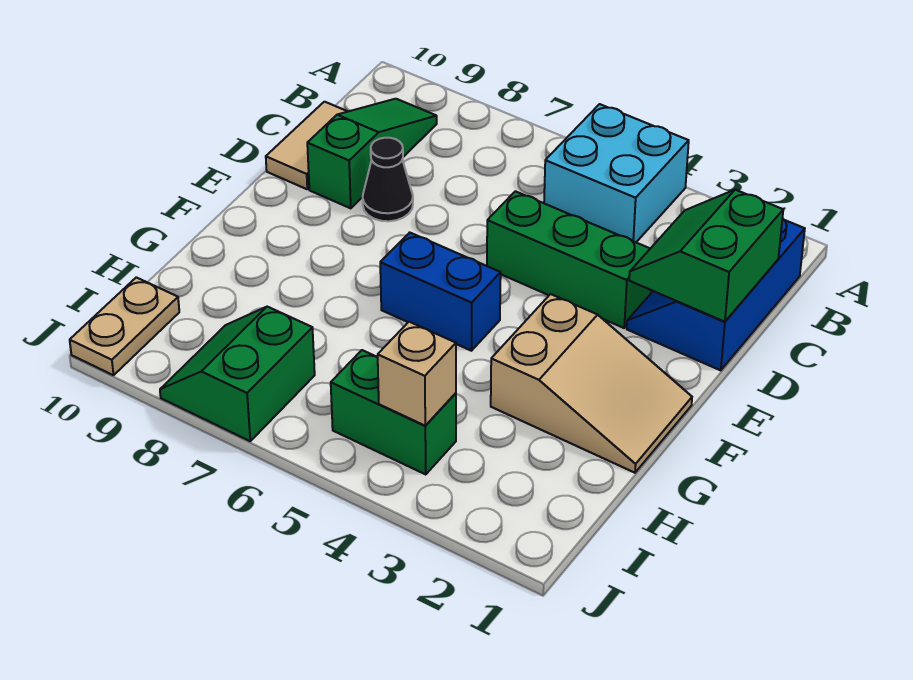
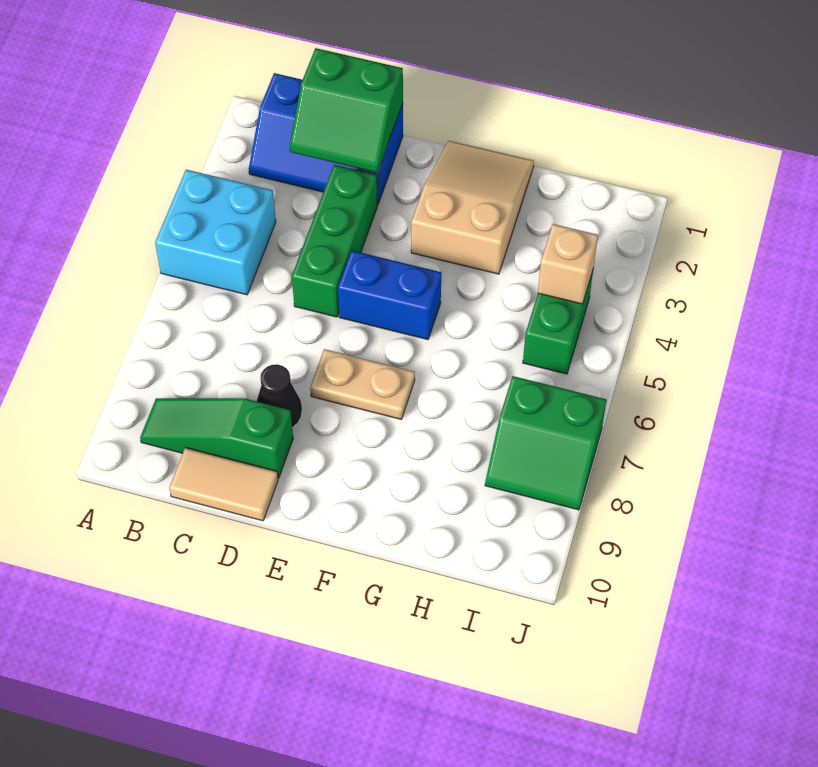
blue brick F5:F6 level 1 -> blue brick E5:F5 level 1
tan plate I10:J10 level 1 -> tan plate E7:F7 level 1

